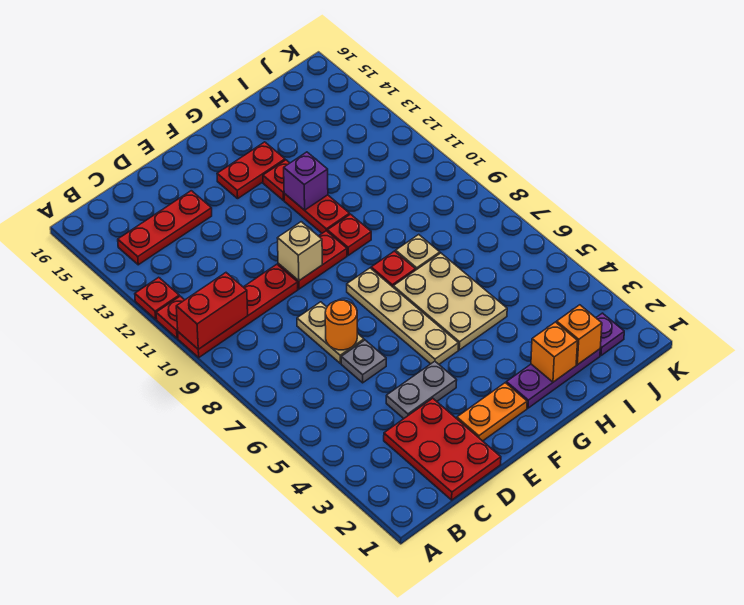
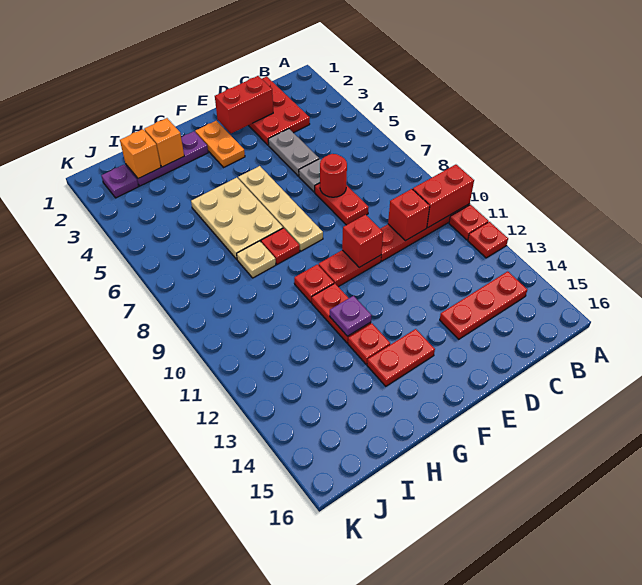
none -> red brick C10 level 2
none -> red brick D2:E2 level 2
grey plate D4:E4 level 1 -> grey plate D4:D5 level 1
tan plate D7:D8 level 1 -> red plate D7:D8 level 1
orange round brick D7 level 2 -> red round brick D7 level 2
orange plate E2:F2 level 1 -> orange plate F2:F3 level 1
tan brick E10 level 2 -> red brick E10 level 2
purple brick G12 level 2 -> purple plate G12 level 2

